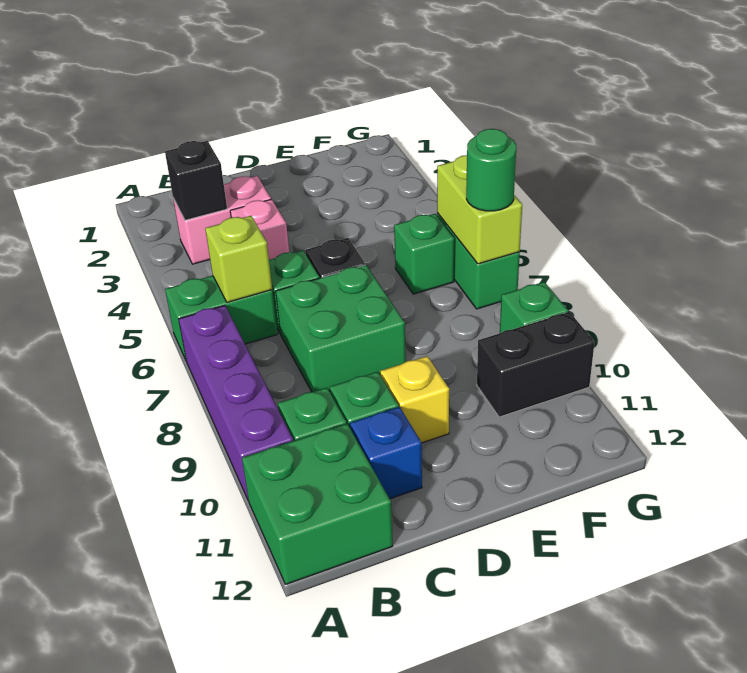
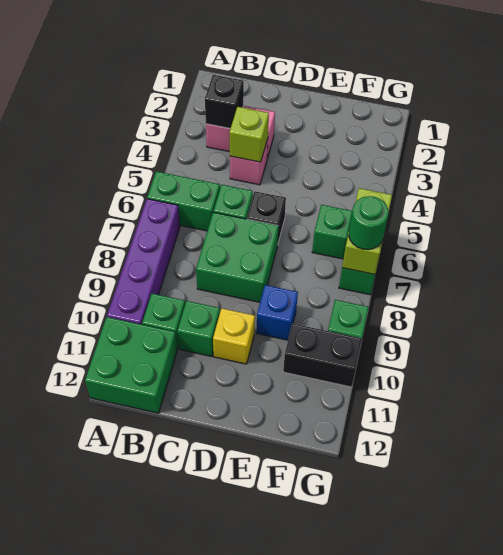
lime brick B6 level 2 -> lime brick C4 level 2
blue brick C11 level 1 -> blue brick E9 level 1

